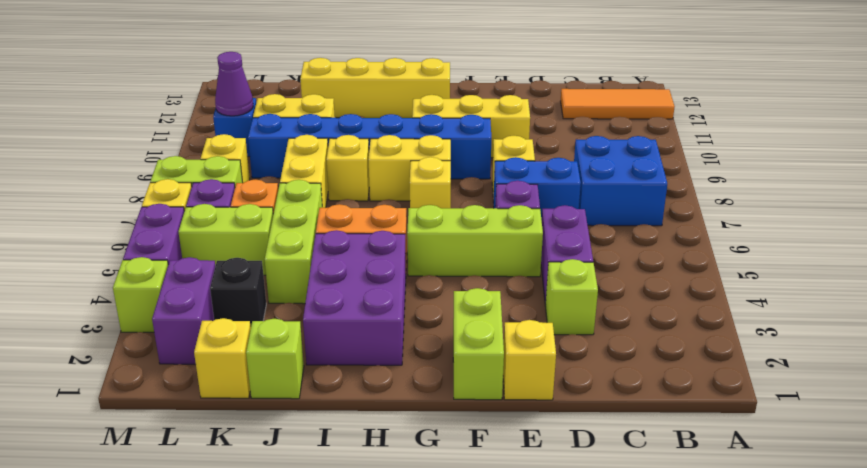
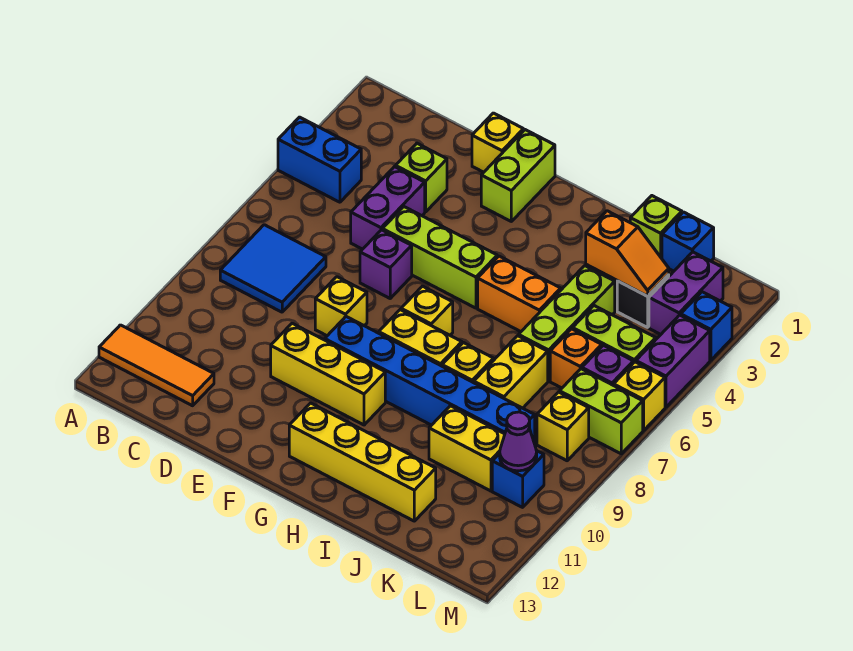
blue brick B7:C8 level 1 -> blue tile B7:C8 level 1
blue brick D7:E7 level 1 -> blue brick A4:B4 level 1
purple brick H2:I4 level 1 -> none
none -> orange slope J3:K3 level 2 top J
yellow brick K1 level 1 -> blue brick K1 level 1
lime brick M3 level 1 -> blue brick M3 level 1

